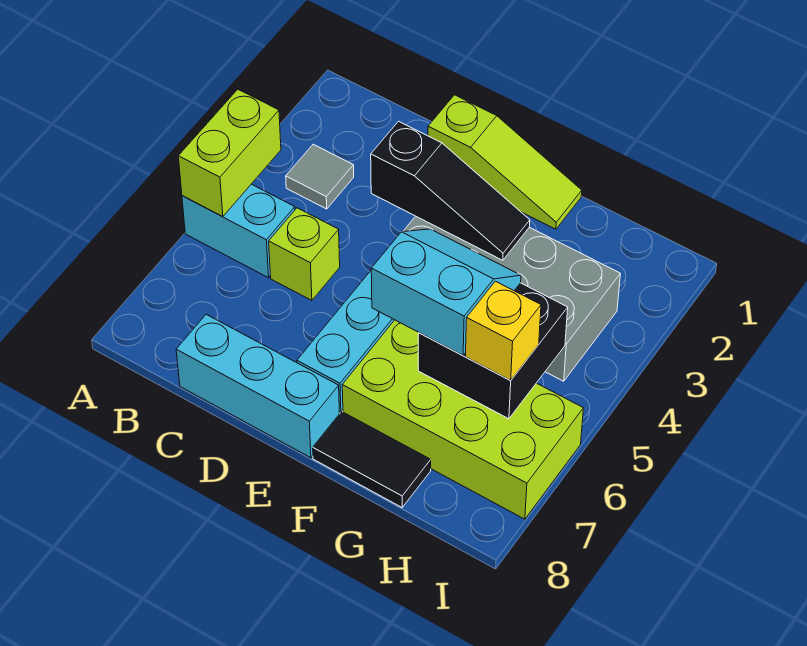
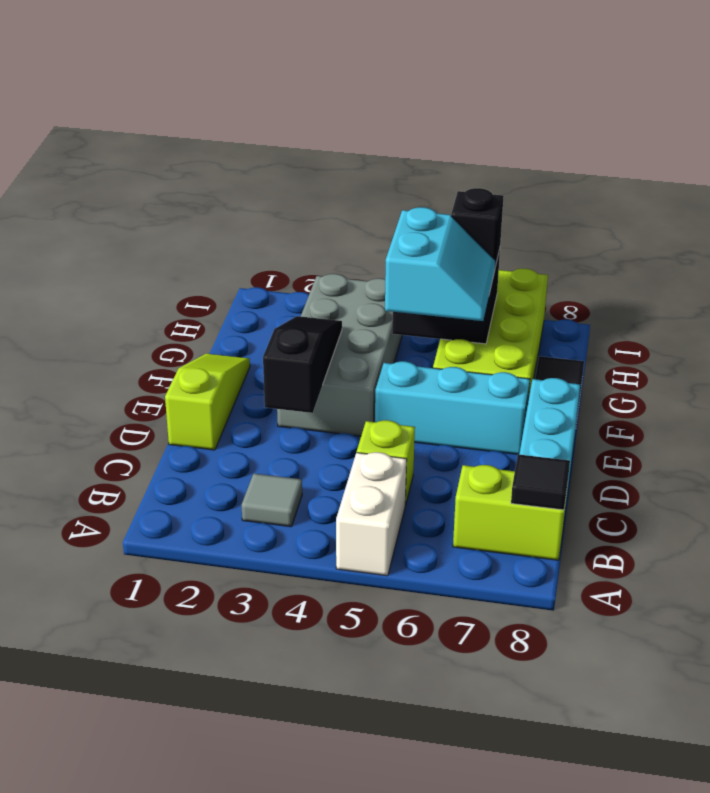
lime brick A4:A5 level 2 -> lime brick B7:B8 level 1
cyan brick A5:B5 level 1 -> white brick A5:B5 level 1
none -> black tile B8 level 2
cyan slope F5:G6 level 3 top 6 -> cyan slope F5:G6 level 3 top 5
yellow brick H6 level 3 -> black brick H6 level 3

